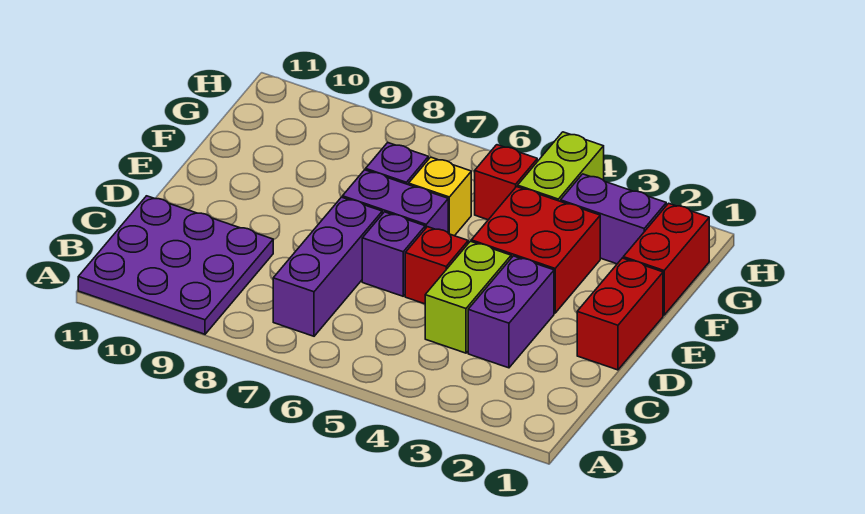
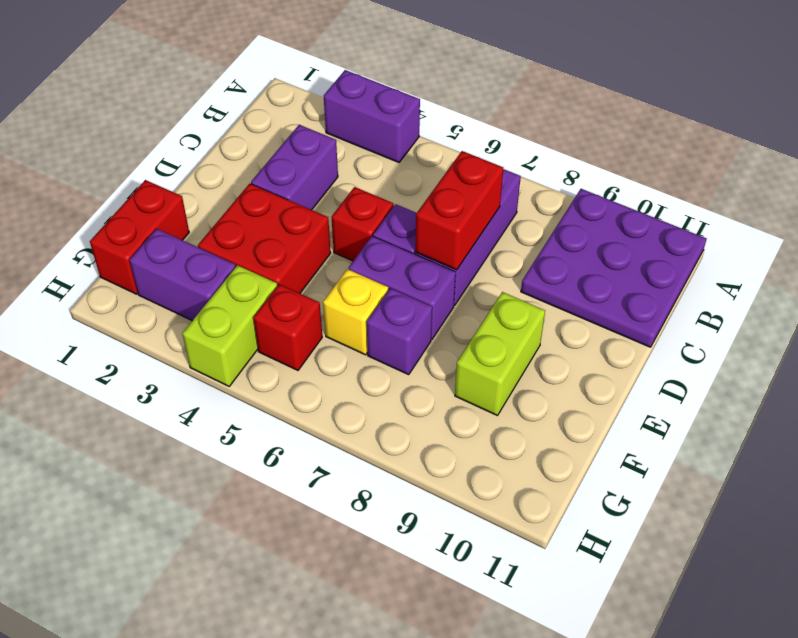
none -> purple brick A3:A4 level 1
lime brick C4:D4 level 1 -> lime brick E9:F9 level 1
red brick D1:E1 level 1 -> red brick C7:D7 level 2

